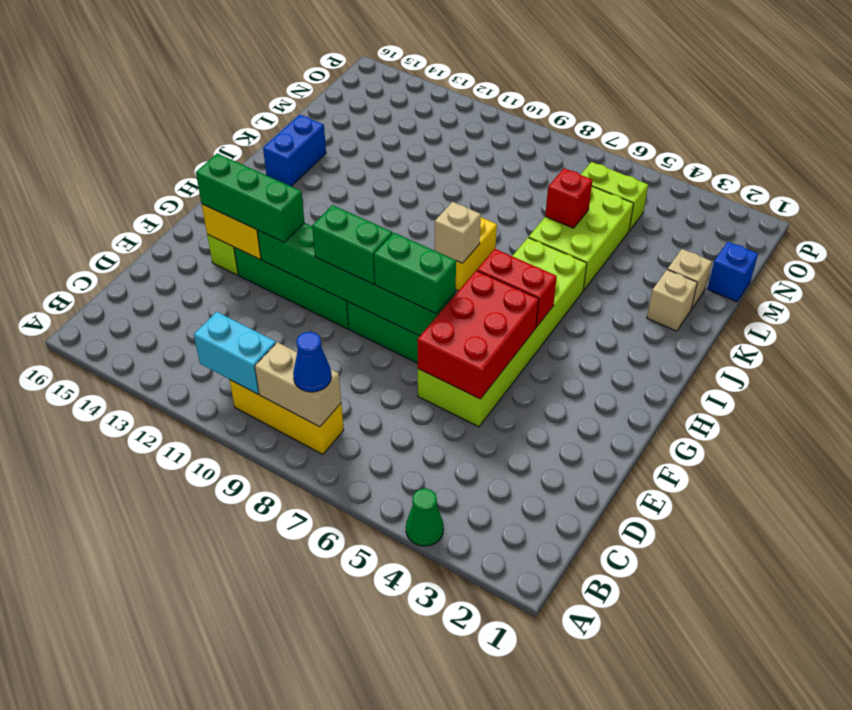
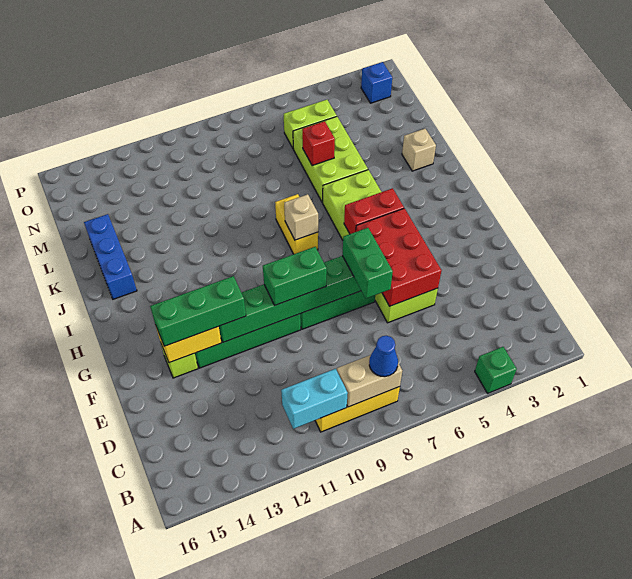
green cone A4 level 1 -> green brick A4 level 1
green brick F7:F8 level 3 -> green brick E7:F7 level 3
blue brick J15:K15 level 1 -> blue brick J15:L15 level 1
tan brick L2 level 1 -> none
blue brick M1 level 1 -> blue brick O2 level 1

